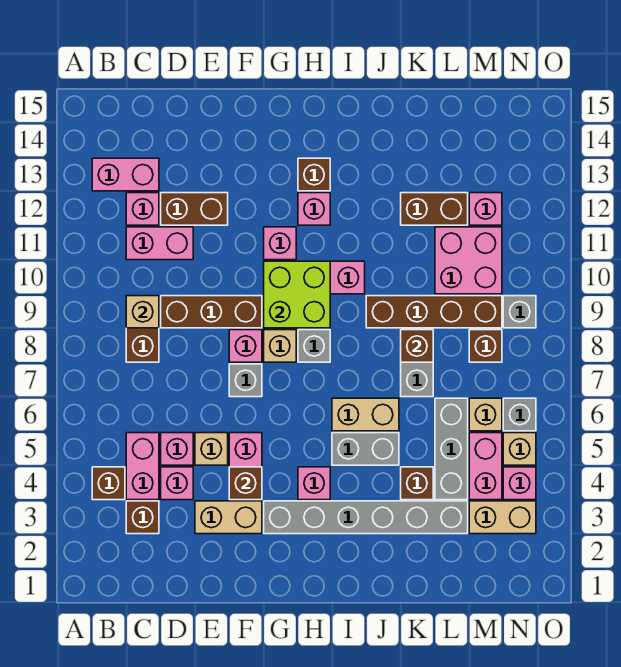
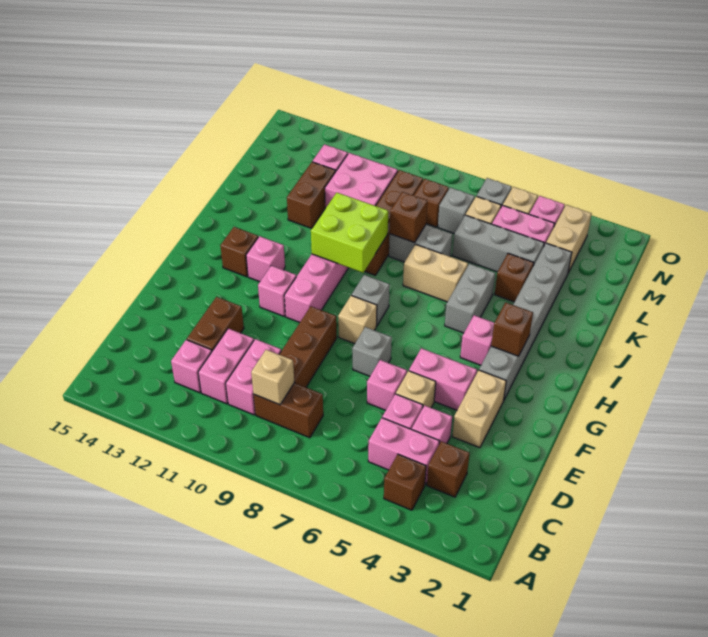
pink brick B13:C13 level 1 -> pink brick C10:D10 level 1
brown brick F4 level 2 -> brown brick H3 level 2
pink brick F8 level 1 -> pink brick E6 level 1
lime brick G9:H10 level 2 -> lime brick I9:J10 level 2
tan brick I6:J6 level 1 -> tan brick J6:J7 level 1
grey brick N9 level 1 -> grey brick M7 level 1

